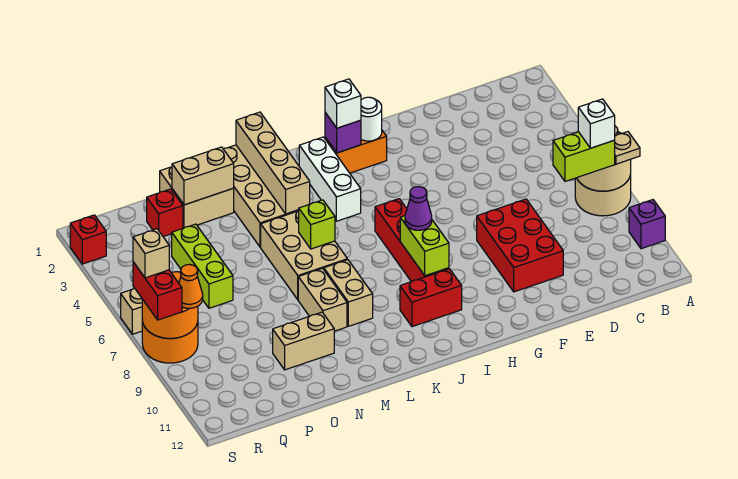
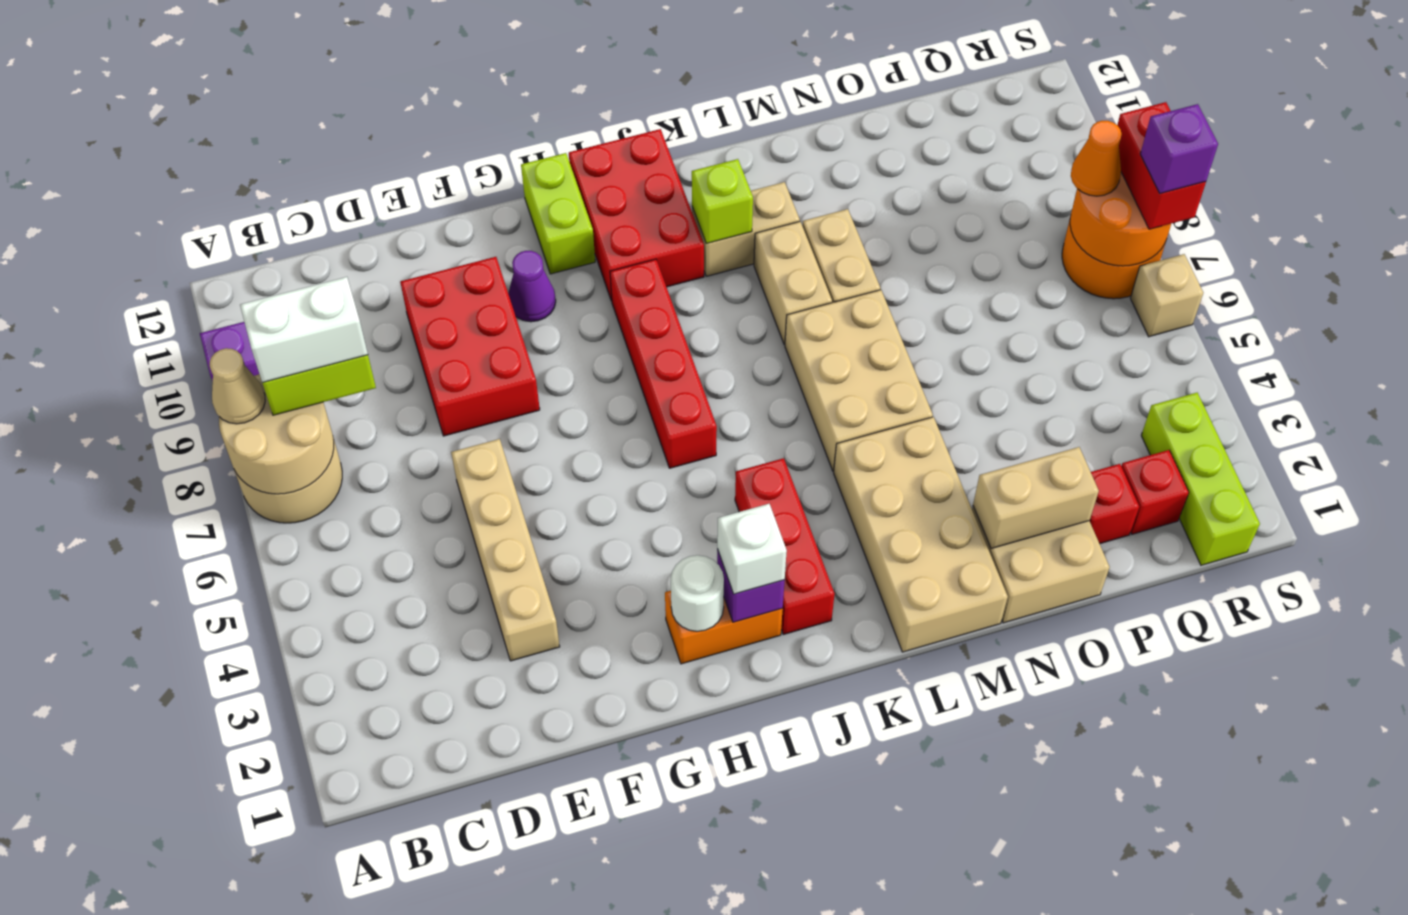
tan plate A8 level 3 -> tan cone A8 level 3
white brick B8 level 4 -> white brick B8:C8 level 4
lime brick I8:I9 level 2 -> lime brick H11:H12 level 1
purple cone I8 level 3 -> purple cone G10 level 1
red brick I10:J10 level 1 -> red brick I10:J12 level 1
white brick J2:J4 level 1 -> red brick J2:J4 level 1
tan brick L1:L4 level 2 -> tan brick E3:E6 level 1
lime brick L6 level 2 -> lime brick K10 level 2
tan brick N10:O10 level 1 -> tan brick K10:L10 level 1
lime brick P4:P6 level 1 -> lime brick R1:R3 level 1
red brick S2 level 1 -> red brick Q2 level 1
tan brick S7 level 4 -> purple brick S7 level 4

